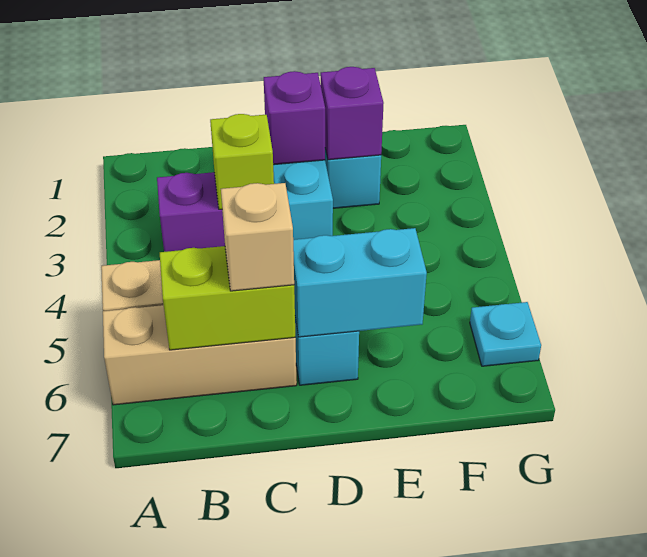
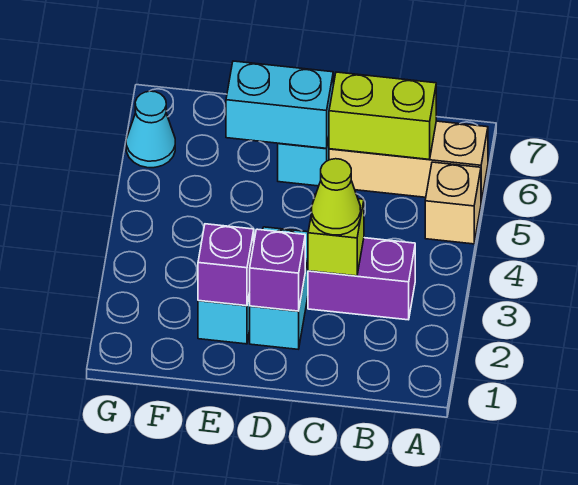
none -> lime cone C3 level 3
tan brick C6 level 3 -> none
cyan plate G6 level 1 -> cyan cone G6 level 1

